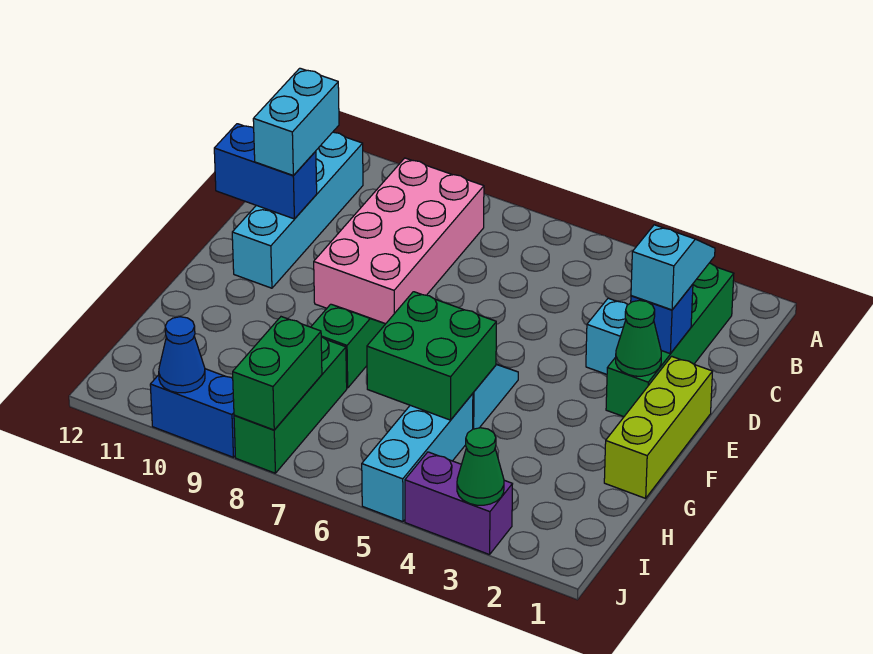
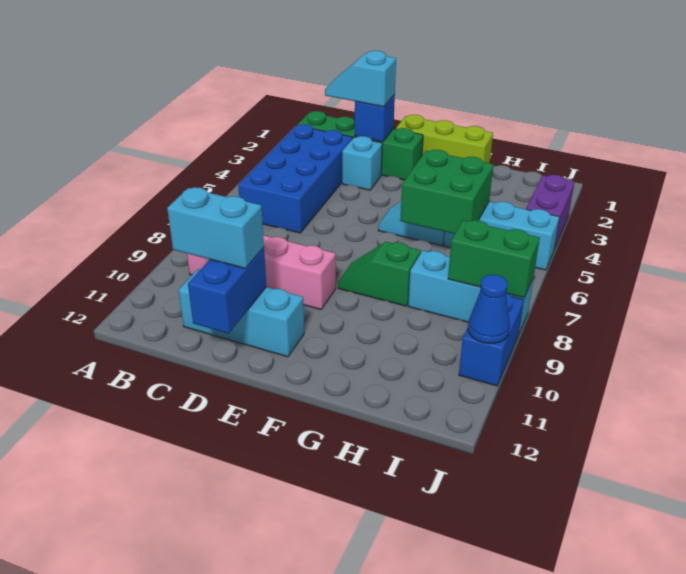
none -> blue brick B3:C6 level 1
pink brick B8:E9 level 1 -> pink brick B9:E9 level 1
cyan brick B11:E11 level 1 -> cyan brick C11:E11 level 1
green cone E2 level 2 -> none
green brick H8:J8 level 1 -> cyan brick H8:J8 level 1
green cone J3 level 2 -> none

